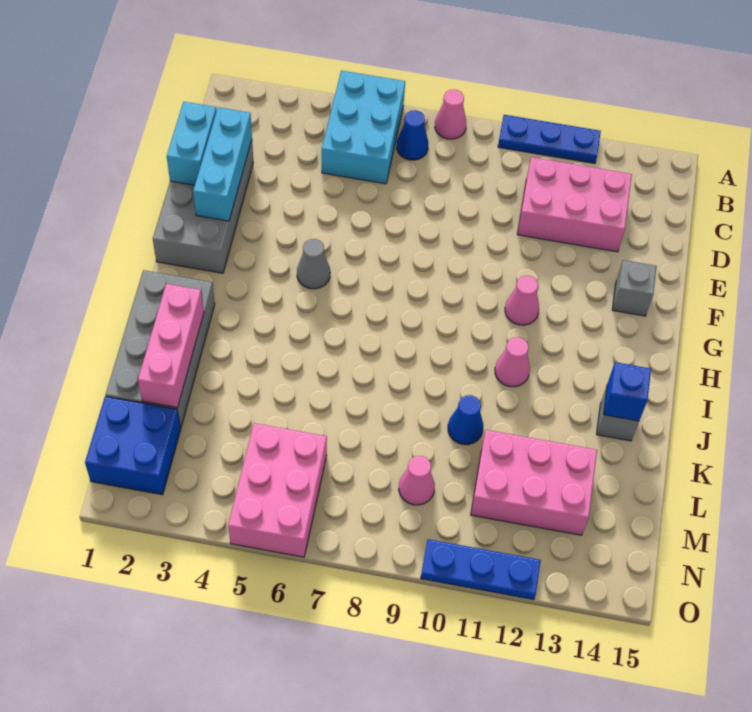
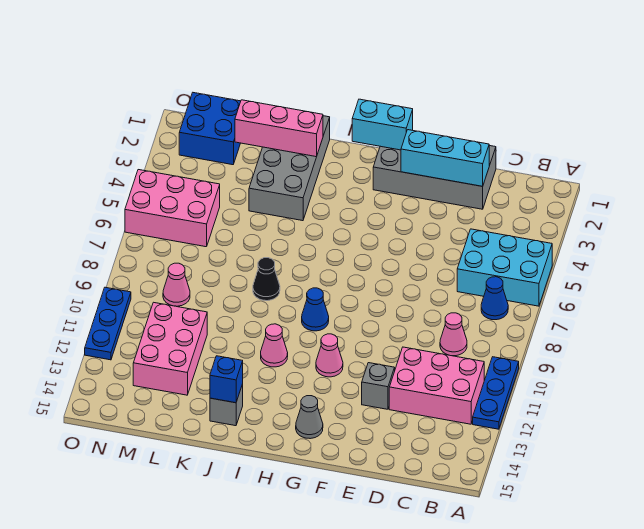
pink cone A8 level 1 -> pink cone C9 level 1
pink brick C11:D13 level 1 -> pink brick B11:D12 level 1
cyan brick D1:E1 level 2 -> cyan brick G1:H1 level 2
grey brick F14 level 1 -> grey brick E12 level 1
grey cone G5 level 1 -> grey cone G14 level 1
grey brick I1:L2 level 1 -> grey brick J1:K4 level 1
none -> black cone J8 level 1
blue cone K10 level 1 -> blue cone H9 level 1

